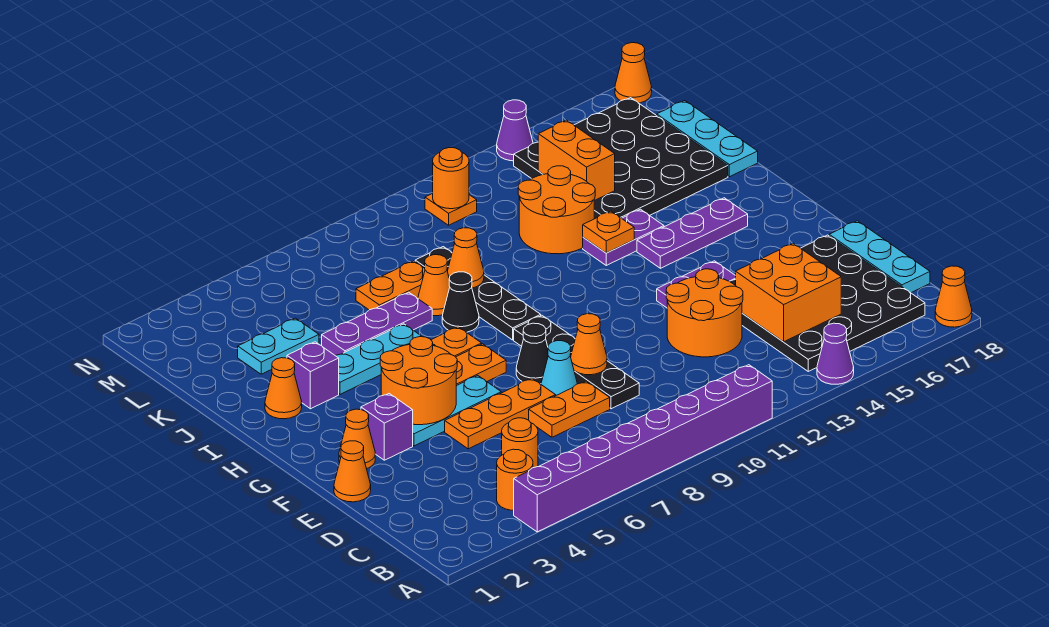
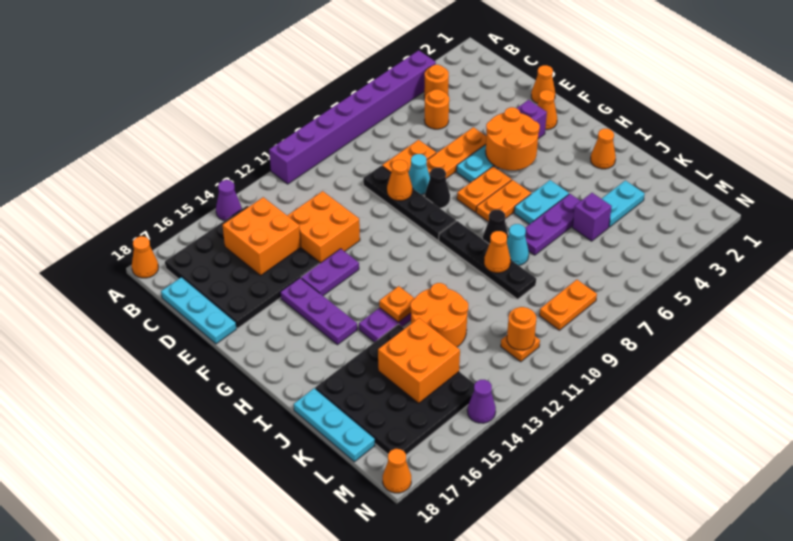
orange round brick D12:E13 level 1 -> orange brick D12:E13 level 1
purple plate H14:H16 level 1 -> purple plate F15:H15 level 1
purple brick I3 level 1 -> purple brick K5 level 1
cyan plate I4:I6 level 1 -> cyan plate I5:I6 level 1
orange cone J8 level 1 -> cyan cone J8 level 1
orange plate K7:K8 level 1 -> orange plate M8:M9 level 1
orange brick K14:L14 level 2 -> orange brick K14:L15 level 2

